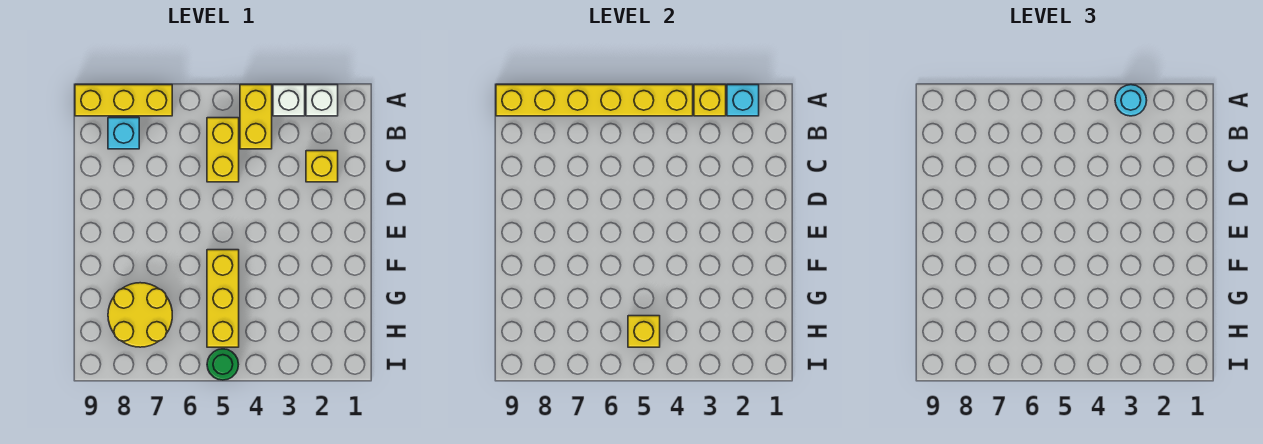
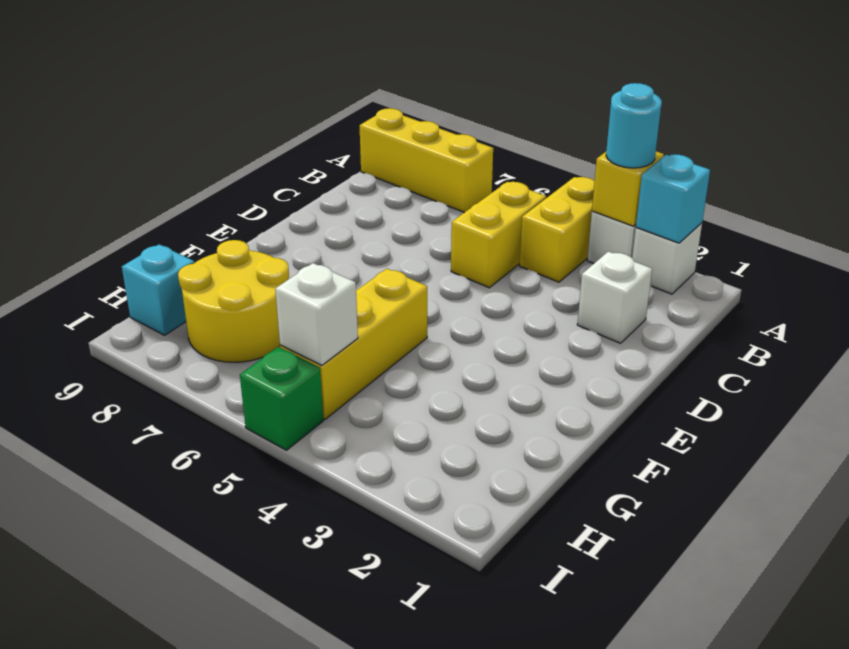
yellow brick A4:A9 level 2 -> none
cyan brick B8 level 1 -> cyan brick H9 level 1
yellow brick C2 level 1 -> white brick C2 level 1
yellow brick H5 level 2 -> white brick H5 level 2
green round brick I5 level 1 -> green brick I5 level 1

